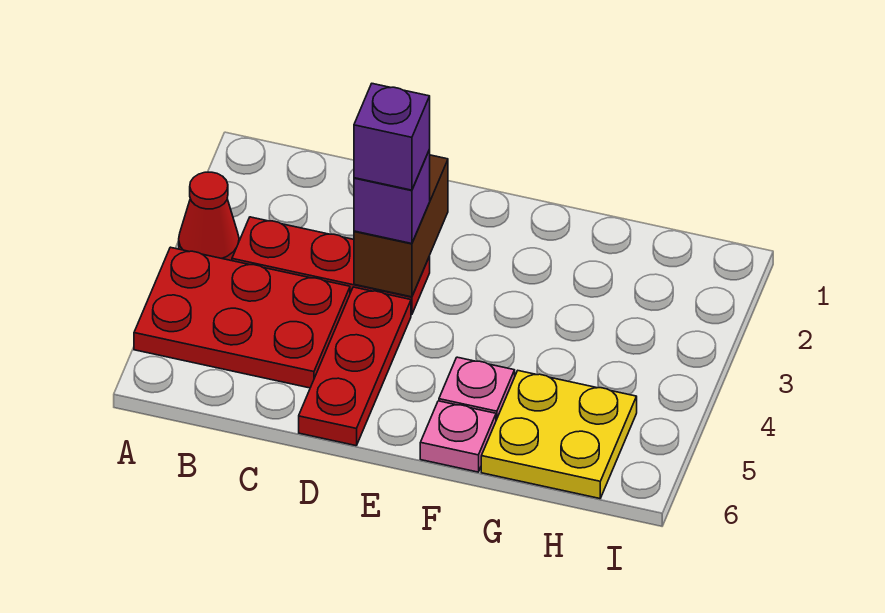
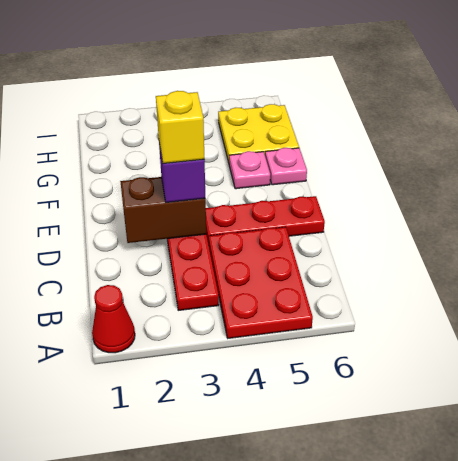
red cone A3 level 1 -> red cone A1 level 1
purple brick D3 level 4 -> yellow brick D3 level 4

